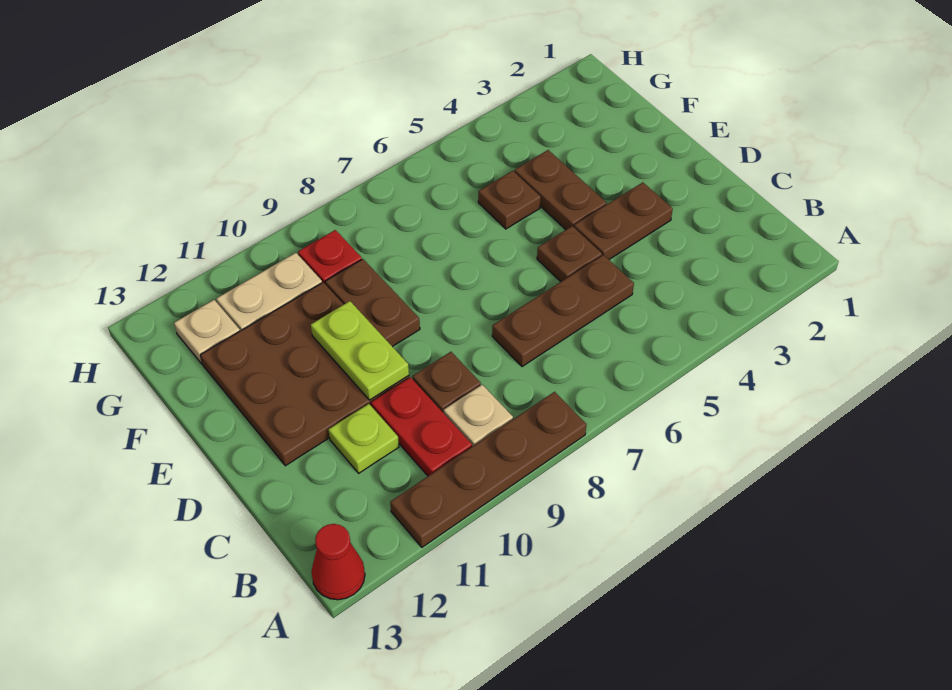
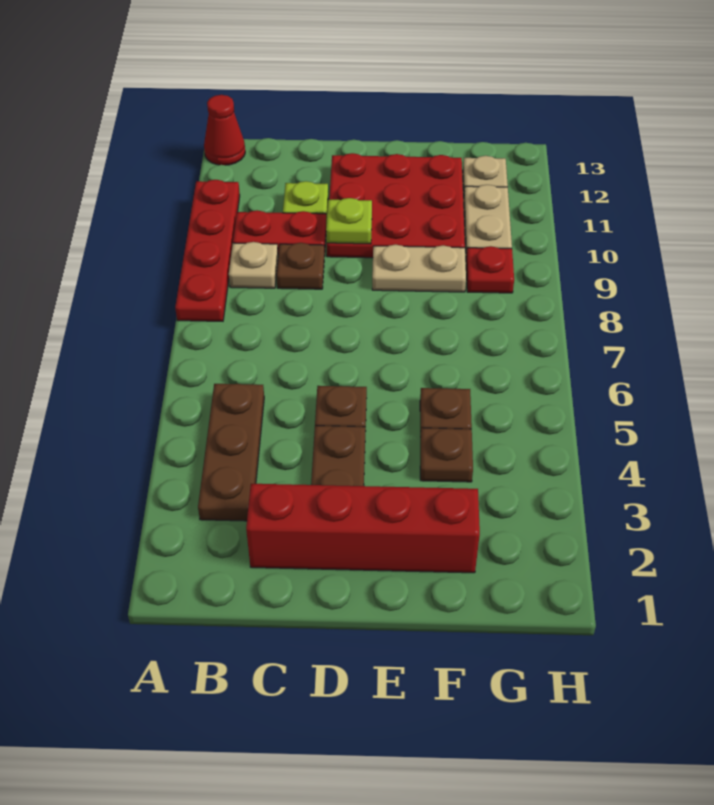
brown plate A8:A11 level 1 -> red plate A8:A11 level 1
none -> red brick C2:F2 level 1
brown plate C5:C7 level 1 -> brown plate B3:B5 level 1
brown plate D10:F12 level 1 -> red plate D10:F12 level 1
lime plate D10:E10 level 2 -> lime plate D10 level 2
brown plate E4:F4 level 1 -> brown plate F4 level 1
brown plate E9:F9 level 1 -> tan plate E9:F9 level 1

